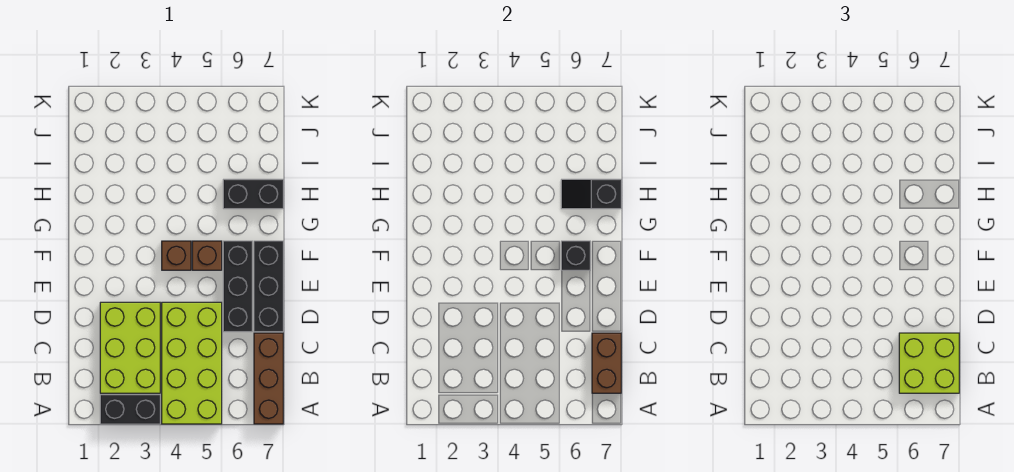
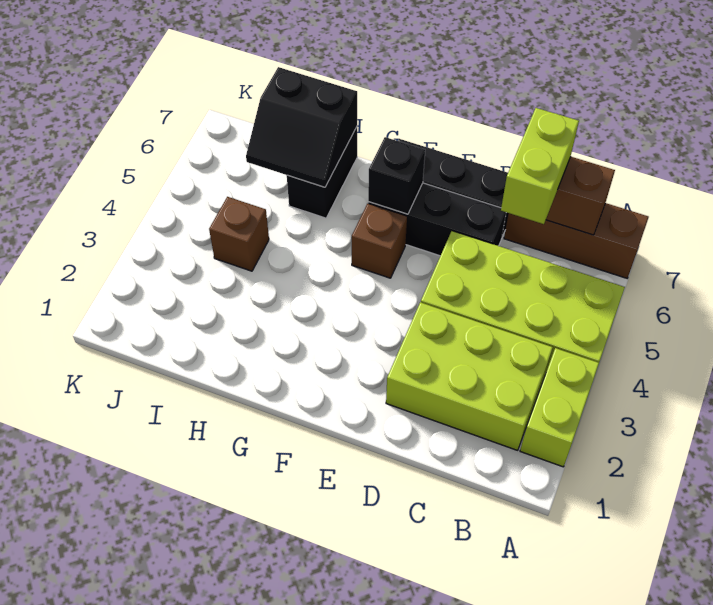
black brick A2:A3 level 1 -> lime brick A2:A3 level 1
lime brick B6:C7 level 3 -> lime brick C6:C7 level 3
brown brick F4 level 1 -> brown brick I4 level 1
black slope H6:H7 level 2 top 7 -> black slope H6:I7 level 2 top 7

